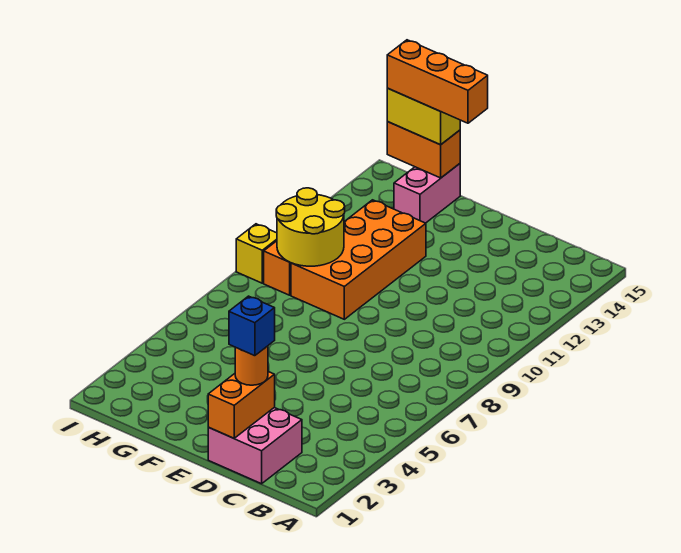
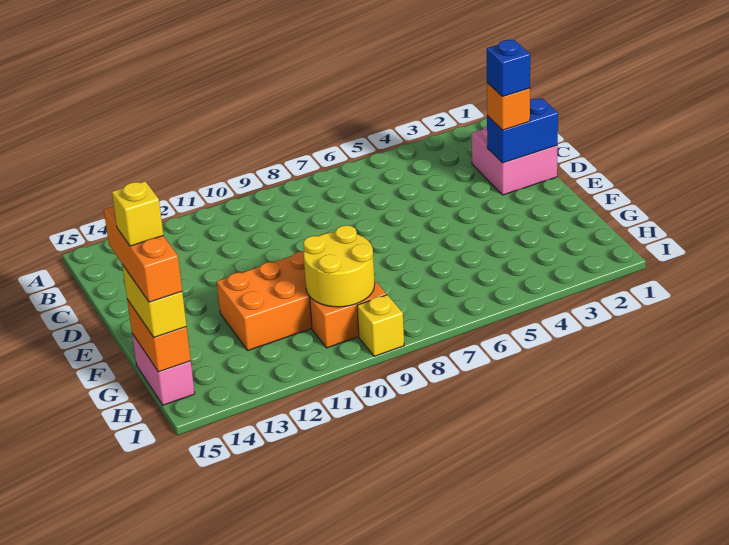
orange brick D1:D2 level 2 -> blue brick D1:D2 level 2
orange round brick D2 level 3 -> orange brick D2 level 3
pink brick G14:G15 level 1 -> pink brick G15:H15 level 1
none -> yellow brick G15 level 5

